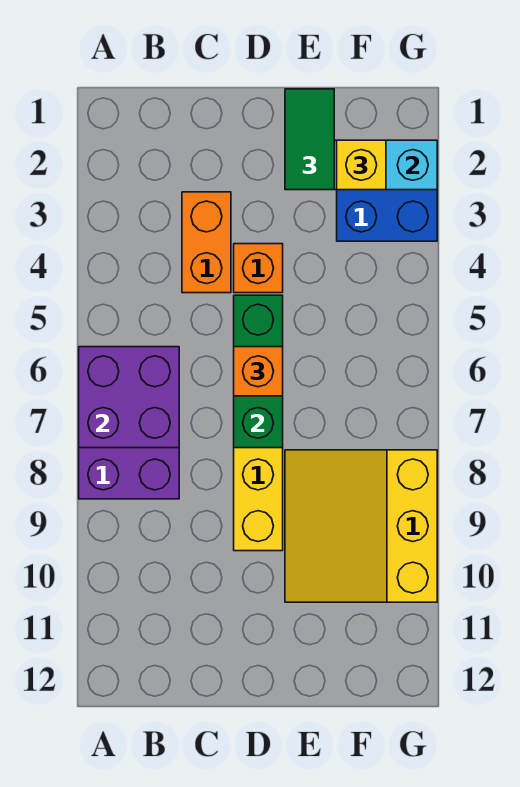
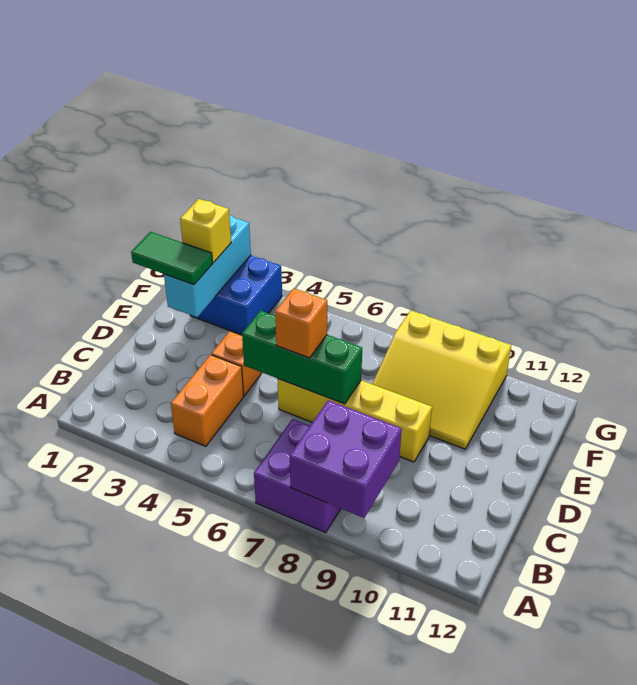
purple brick A6:B7 level 2 -> purple brick A8:B9 level 2
orange brick C3:C4 level 1 -> orange brick B4:C4 level 1

